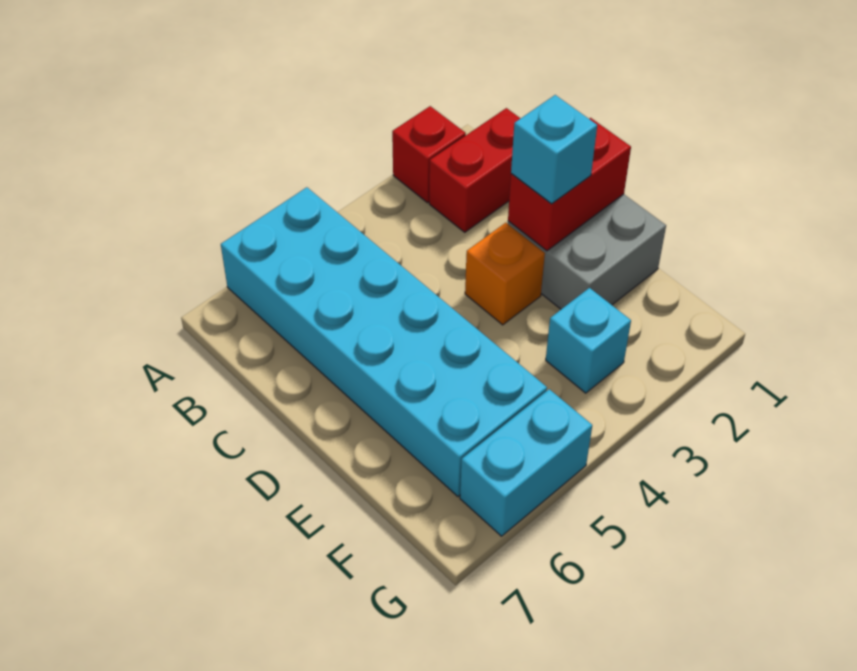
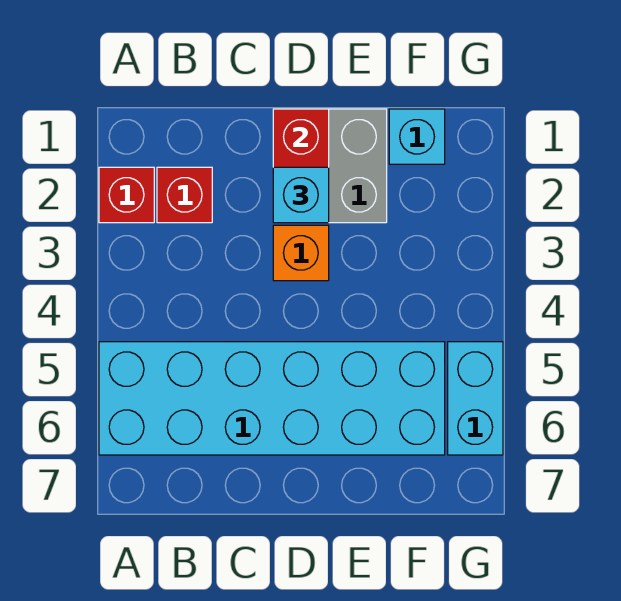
red brick B1:B2 level 1 -> red brick B2 level 1
cyan brick F3 level 1 -> cyan brick F1 level 1

